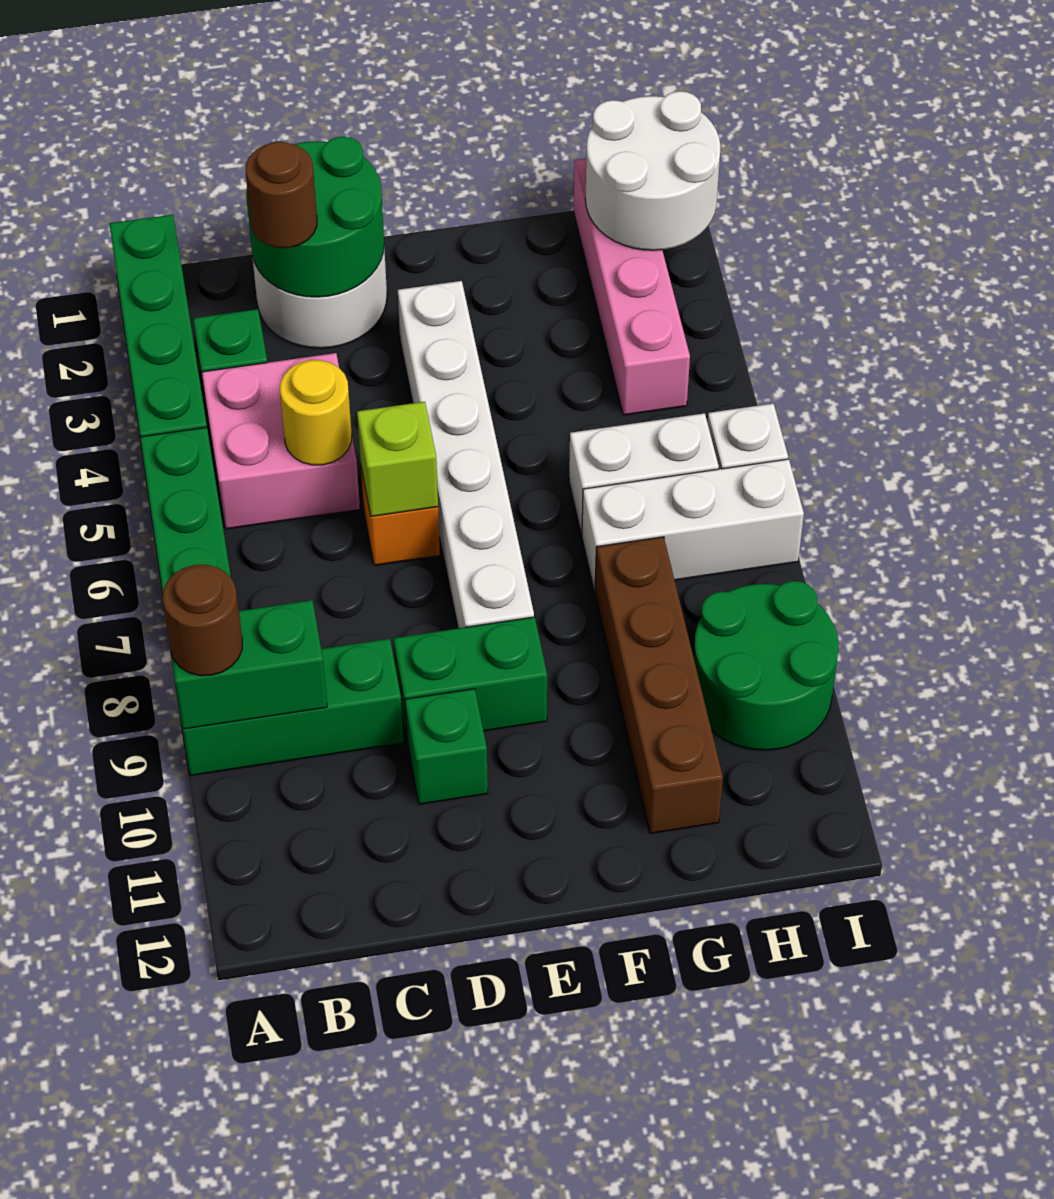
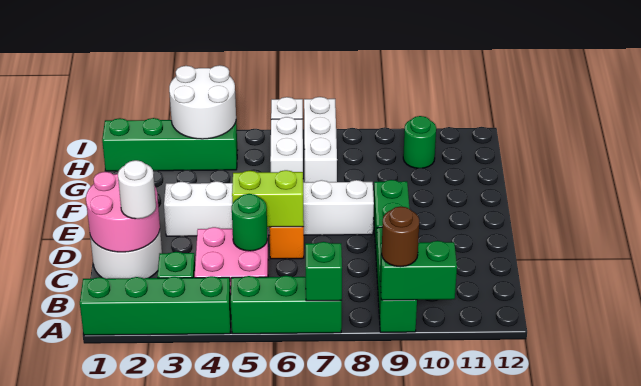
green brick A9:B9 level 2 -> green brick A9:A10 level 2
green round brick C1:D2 level 2 -> pink round brick C1:D2 level 2
brown round brick C2 level 3 -> white round brick C2 level 3
yellow round brick C5 level 2 -> green round brick C5 level 2
lime brick D6 level 2 -> lime brick D5:D6 level 2
green brick D10 level 1 -> green brick A7 level 2
brown brick G8:G11 level 1 -> none
pink brick H1:H4 level 1 -> green brick H1:H4 level 1
white round brick H1:I2 level 2 -> white round brick H3:I4 level 2
green round brick H9:I10 level 1 -> green round brick H10 level 1

